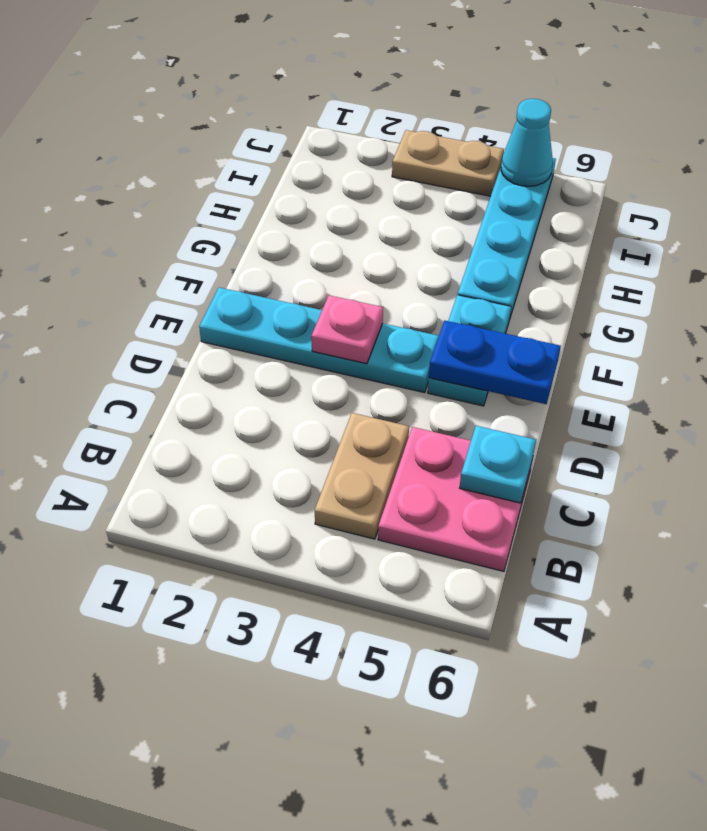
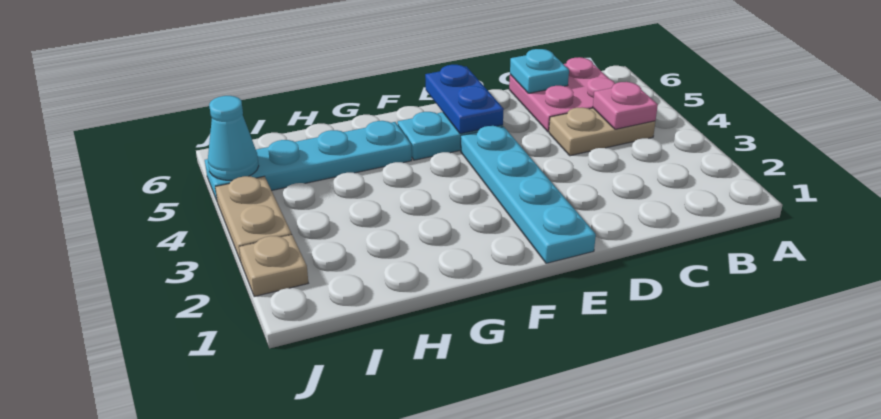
pink plate E3 level 2 -> pink plate B4 level 2
none -> tan plate J2 level 1

